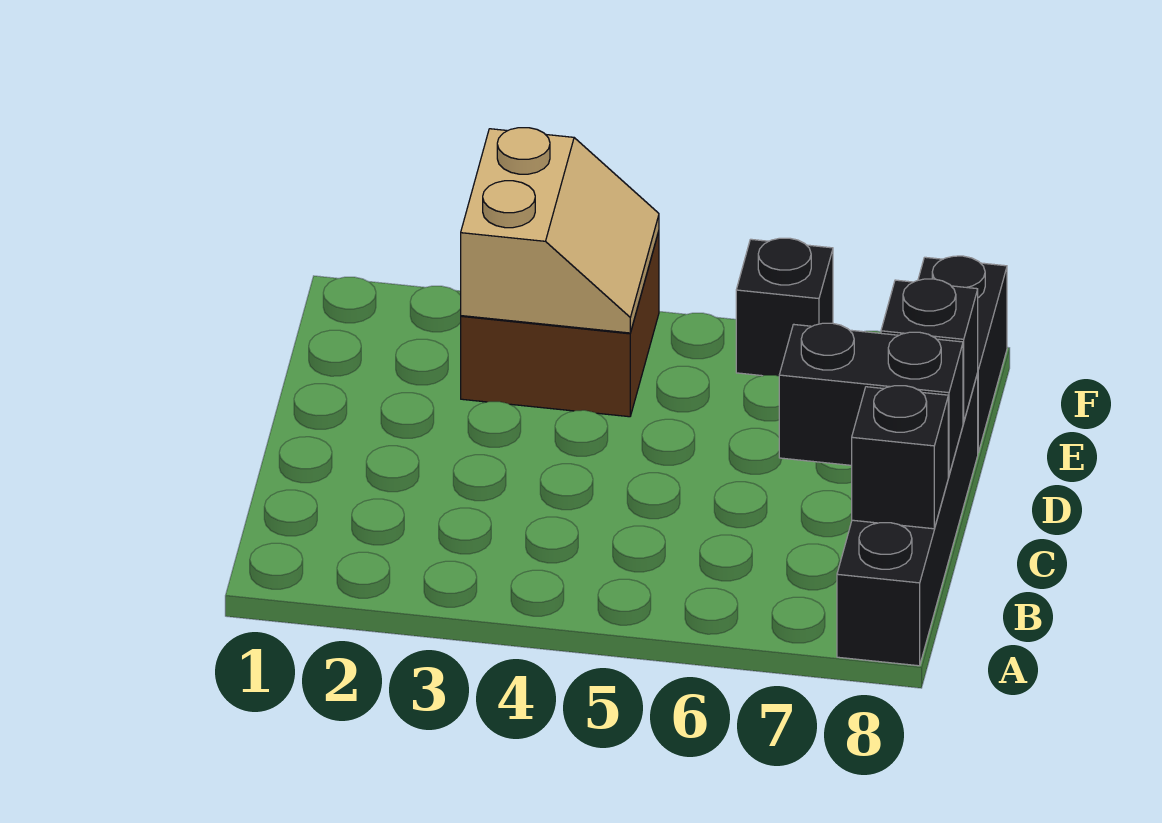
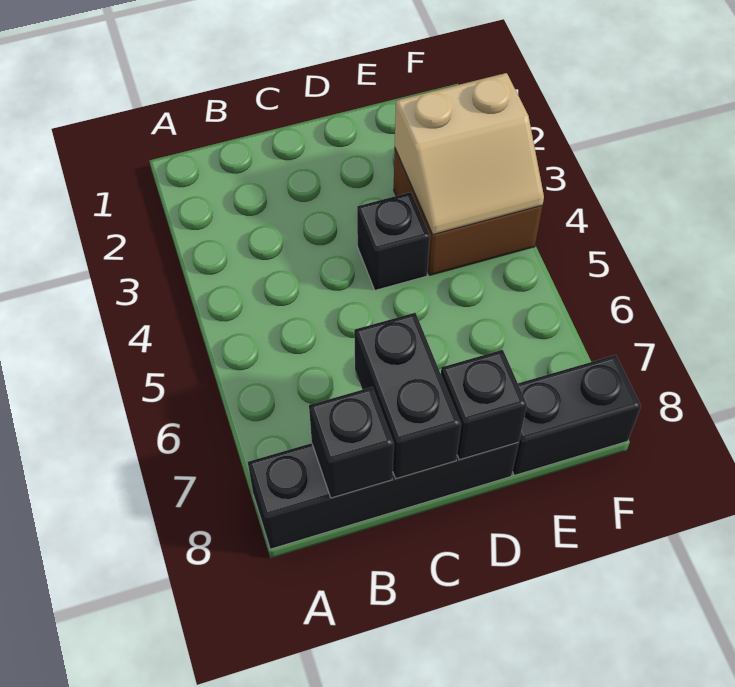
black brick F6 level 1 -> black brick D4 level 1

